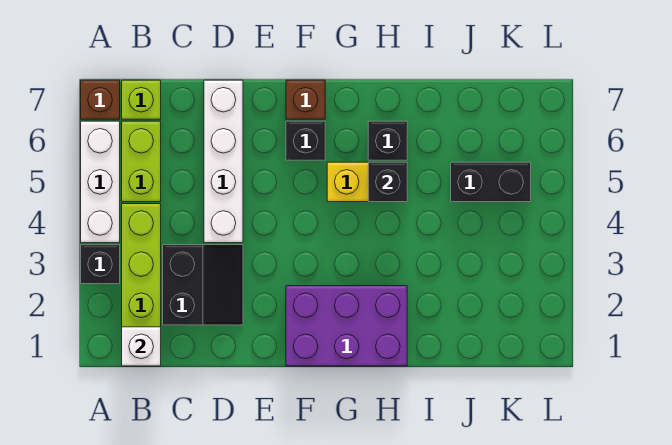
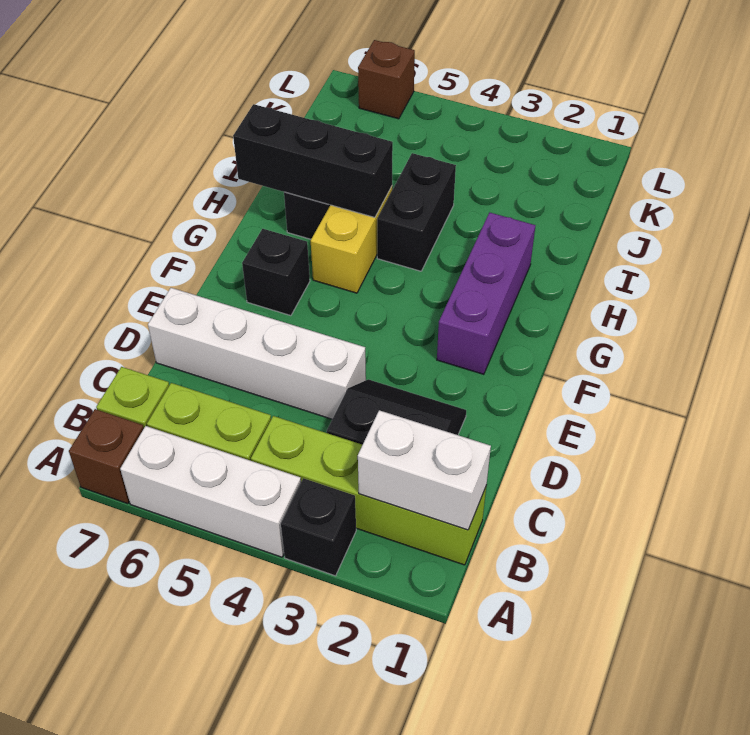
white brick B1 level 2 -> white brick B1:B2 level 2
purple brick F1:H2 level 1 -> purple brick F2:H2 level 1
brown brick F7 level 1 -> brown brick L6 level 1
black brick H5 level 2 -> black brick H5:H7 level 2
black brick J5:K5 level 1 -> black brick H4:I4 level 1

